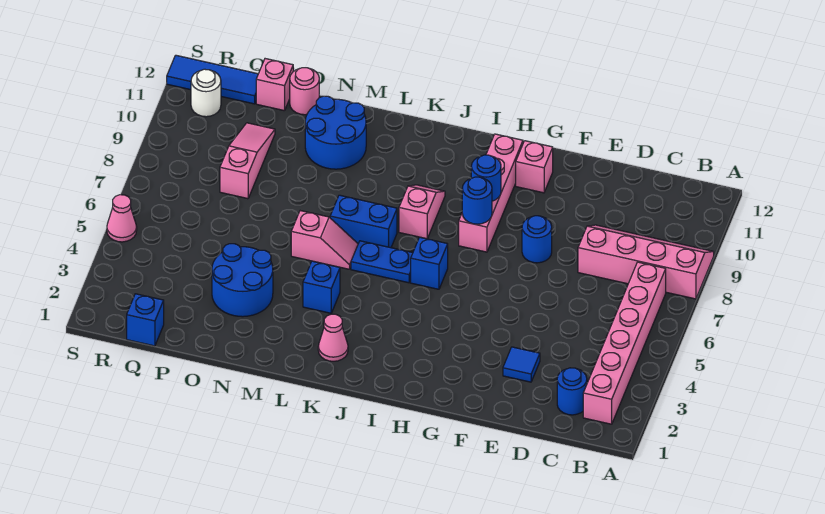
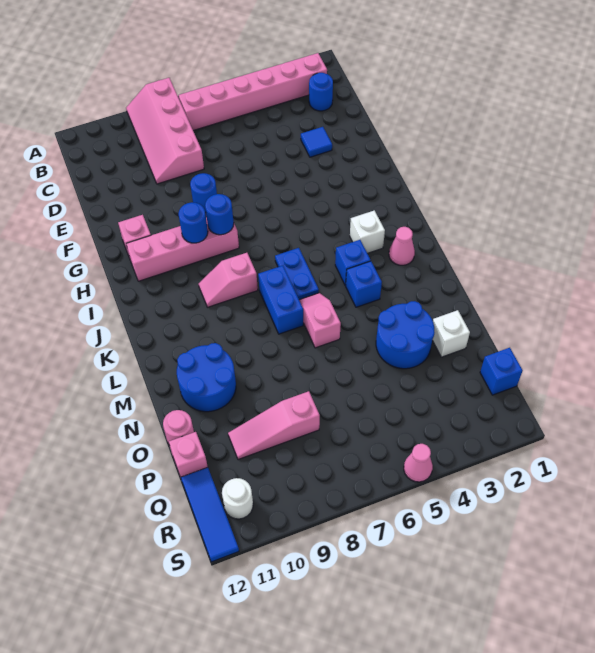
blue brick I6 level 1 -> blue brick K4 level 1
none -> white brick J3 level 1
none -> white brick O2 level 1

